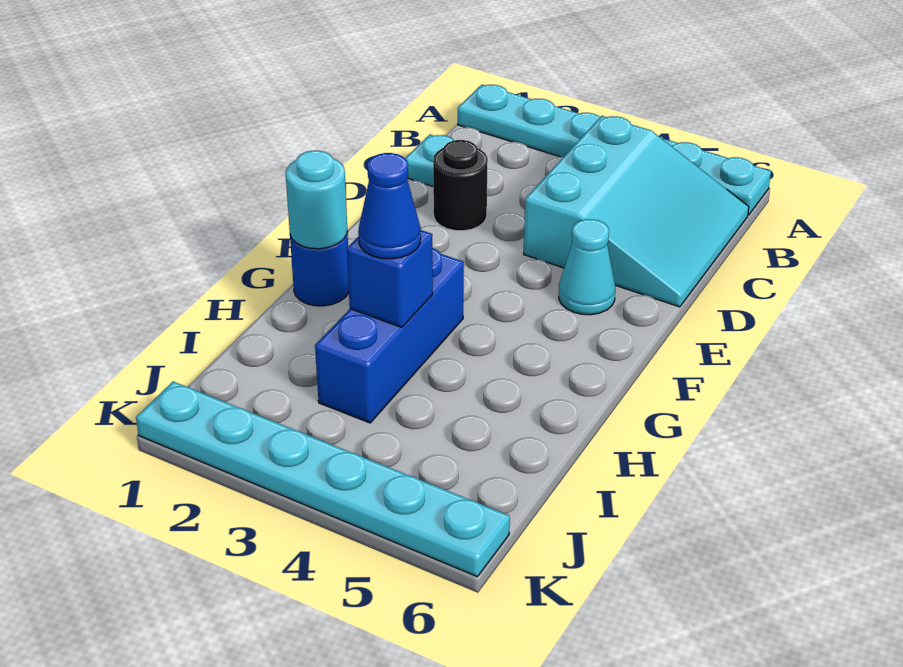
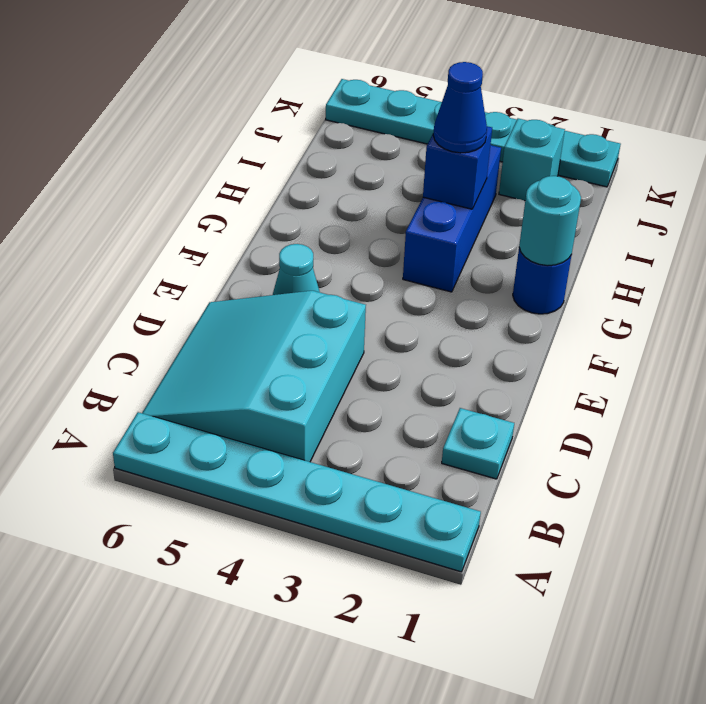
black round brick D2 level 1 -> none
none -> cyan brick J2 level 1

